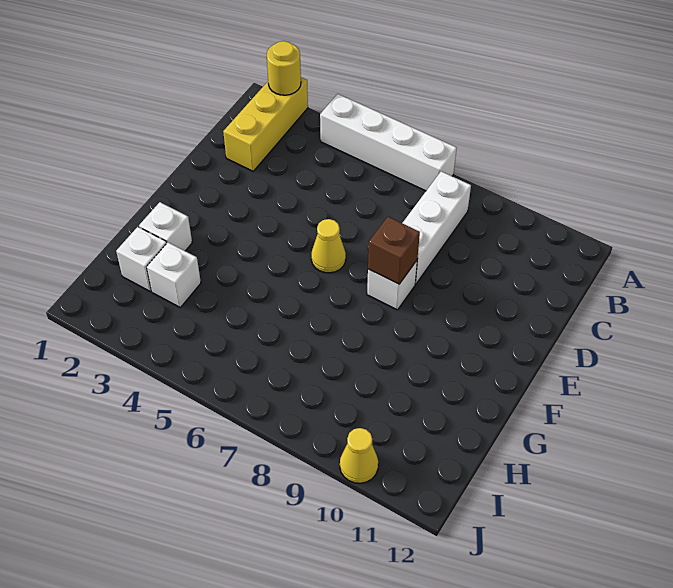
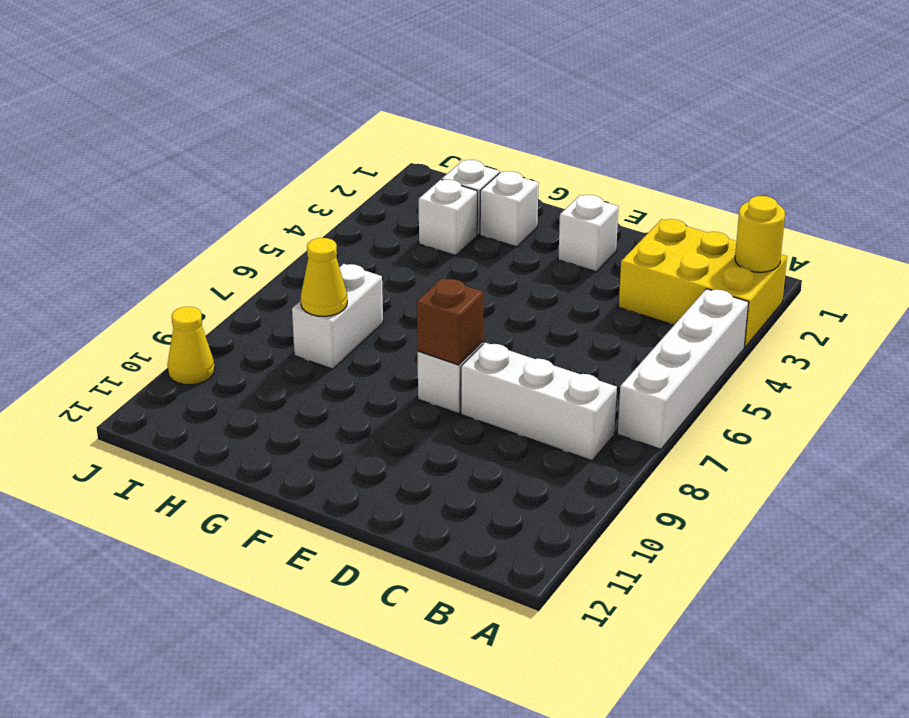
yellow brick A2:C2 level 1 -> yellow brick A2:C3 level 1
none -> white brick E2 level 1
yellow cone E6 level 1 -> yellow cone H8 level 2
none -> white brick H7:H8 level 1

